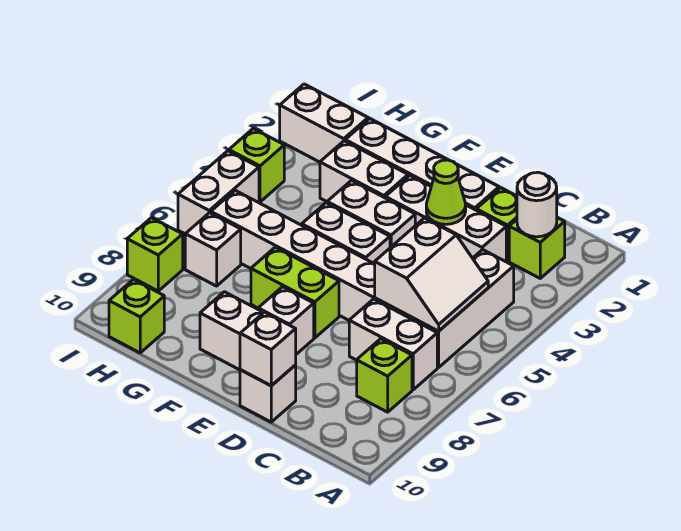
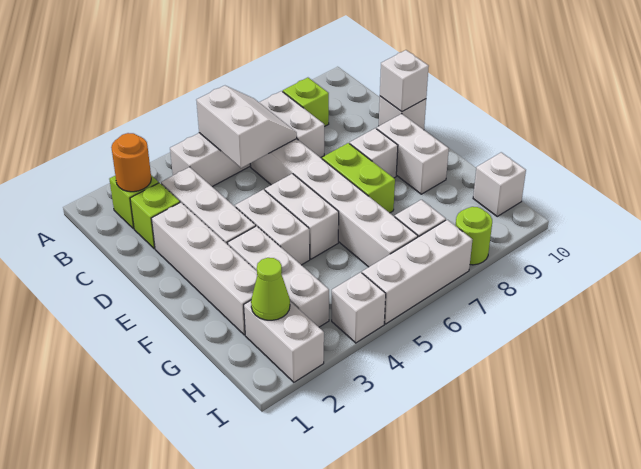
white round brick B2 level 2 -> orange round brick B2 level 2
white slope B5:C6 level 2 top C -> white slope B5:C6 level 2 top 5
lime cone D3 level 2 -> lime cone H2 level 2
white brick F3:G3 level 1 -> white brick F3:H3 level 1
lime brick H10 level 1 -> white brick H10 level 1
lime brick I4 level 1 -> white brick I4 level 1
white brick I5:I6 level 1 -> white brick I5:I7 level 1
lime brick I8 level 1 -> lime round brick I8 level 1

